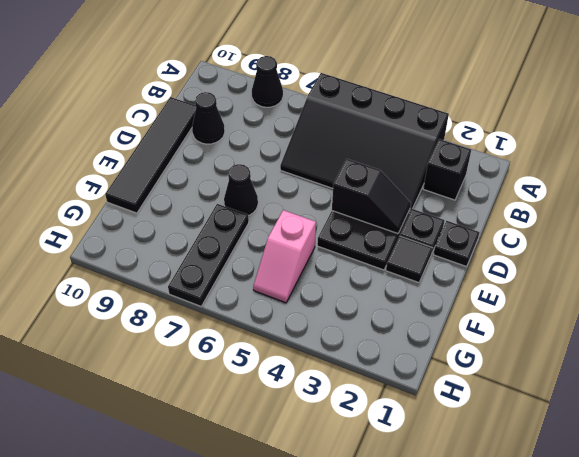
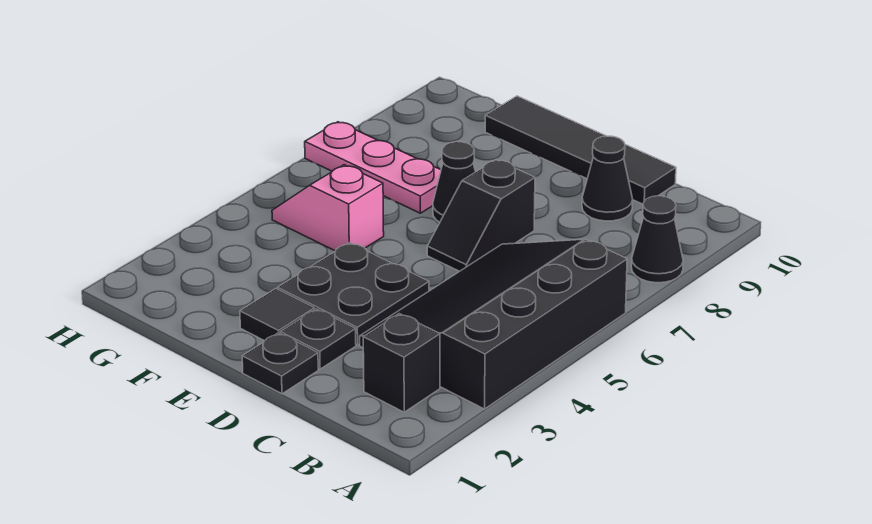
black slope D3:D4 level 2 top 4 -> black slope D6:D7 level 1 top 7
black plate F7:H7 level 1 -> pink plate F7:H7 level 1

